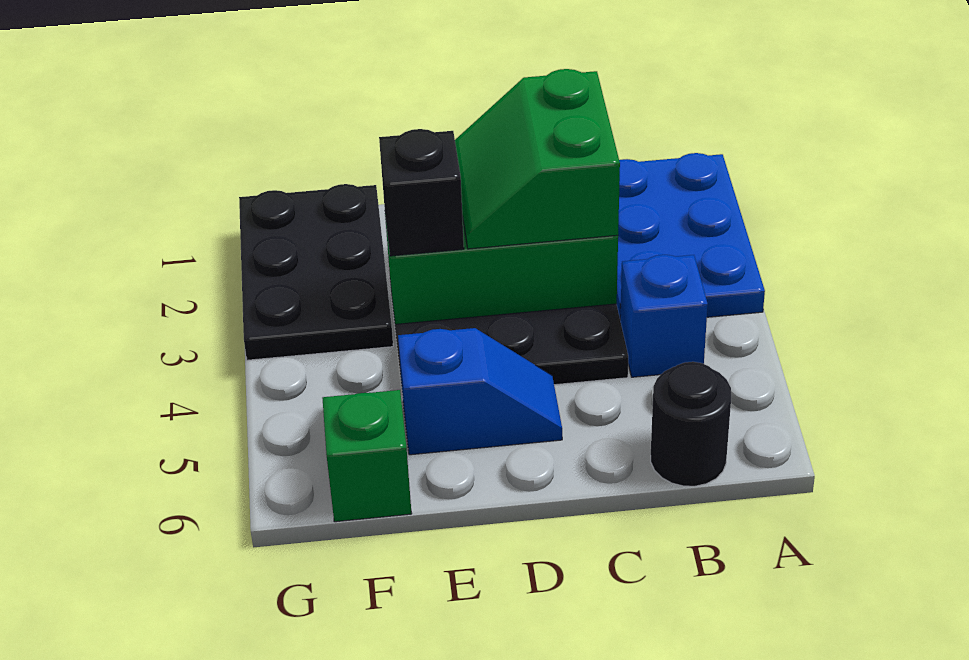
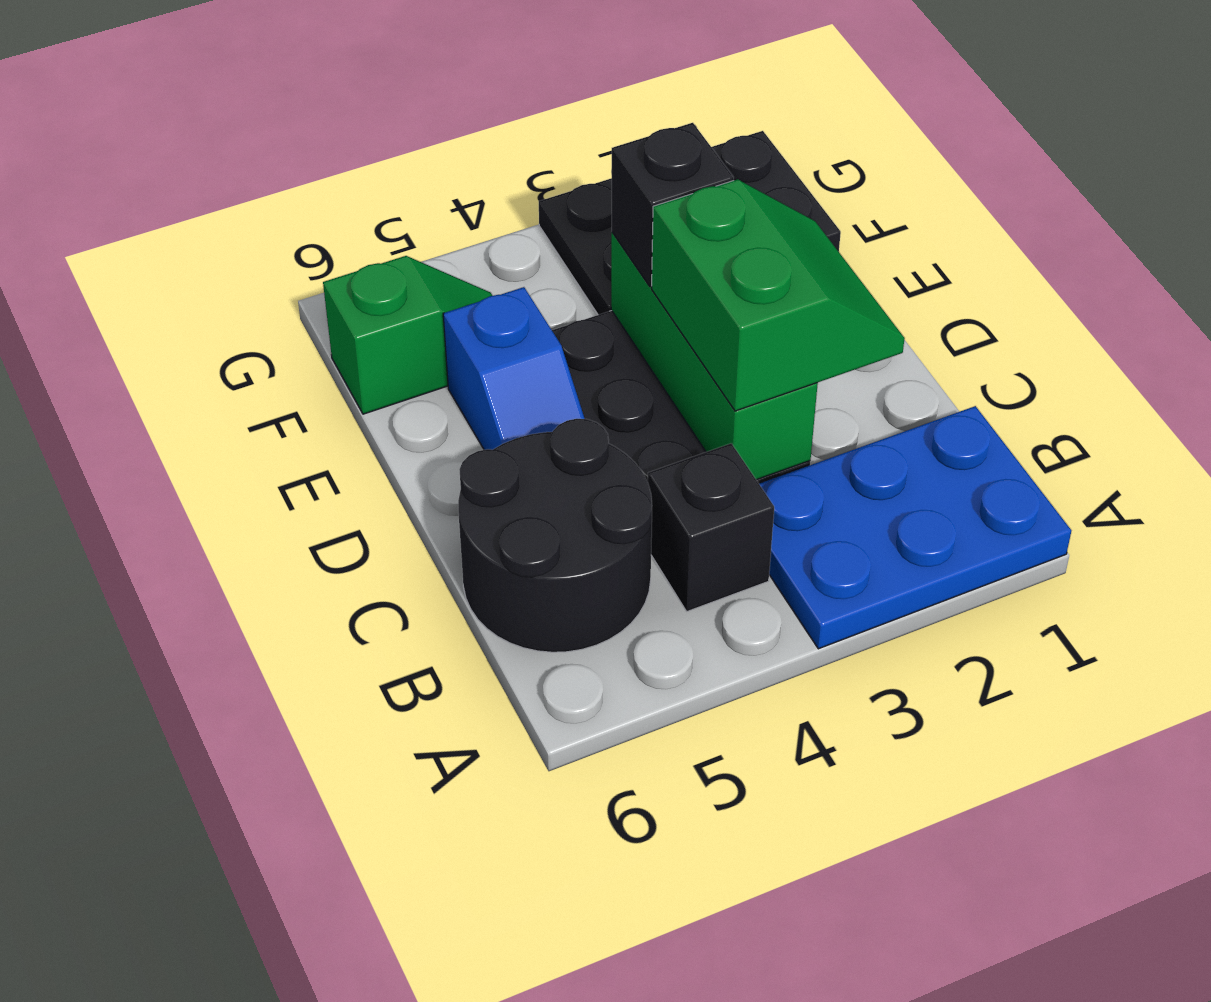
blue brick B4 level 1 -> black brick B4 level 1
black round brick B6 level 1 -> black round brick B5:C6 level 1
green slope C2:D3 level 3 top C -> green slope C2:D3 level 3 top 3

